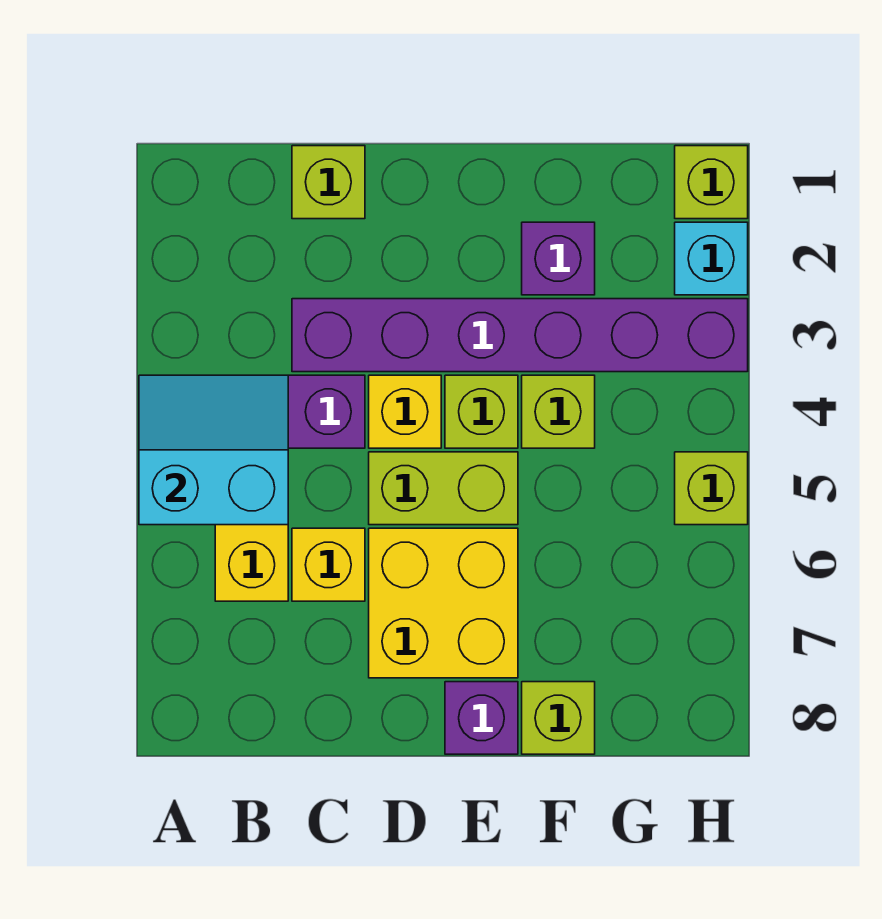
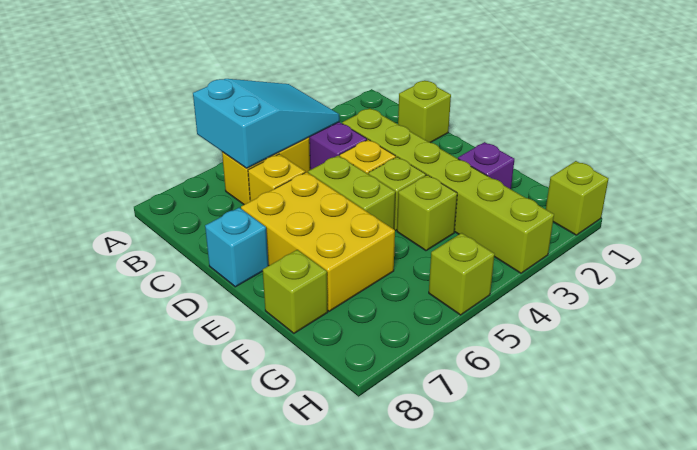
cyan slope A4:B5 level 2 top 5 -> cyan slope A4:B6 level 2 top 6
purple brick C3:H3 level 1 -> lime brick C3:H3 level 1
yellow brick D6:E7 level 1 -> yellow brick D6:F7 level 1
purple brick E8 level 1 -> none
cyan brick H2 level 1 -> cyan brick D8 level 1

